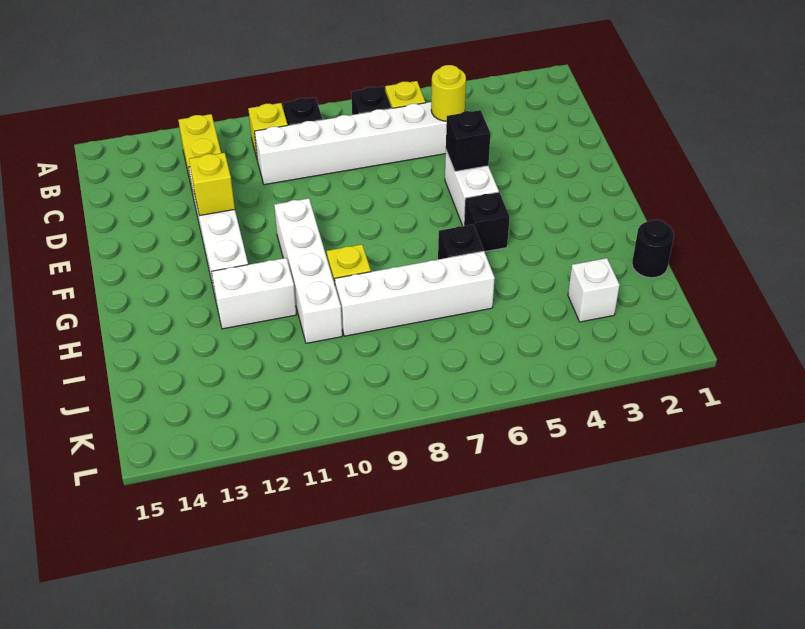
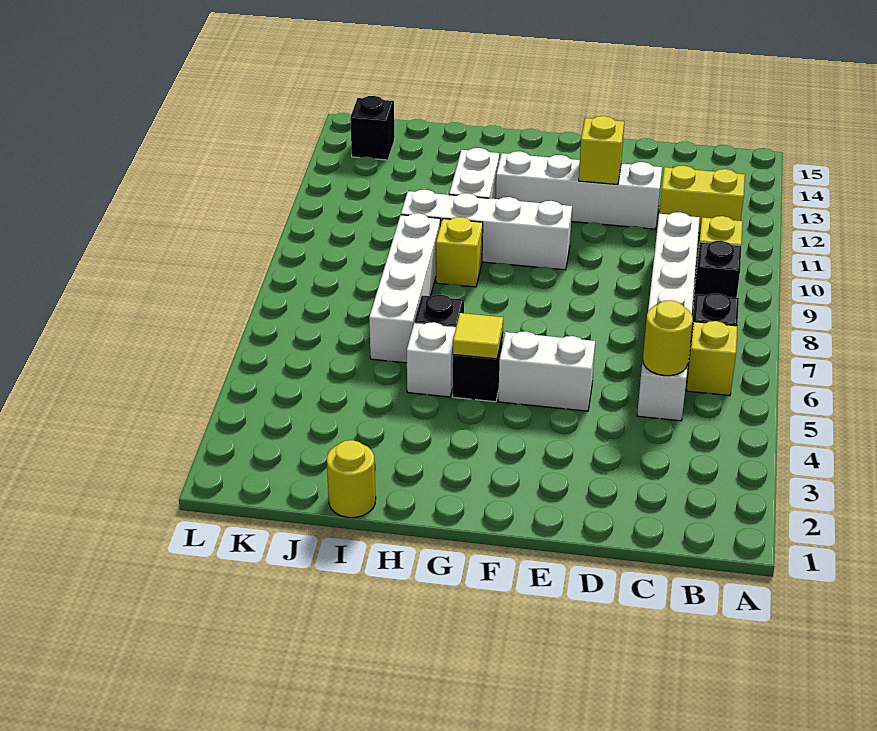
black brick E5 level 2 -> black brick K14 level 1
none -> yellow tile G5 level 2
black round brick I1 level 1 -> yellow round brick I1 level 1
white brick J3 level 1 -> white brick H5 level 1

